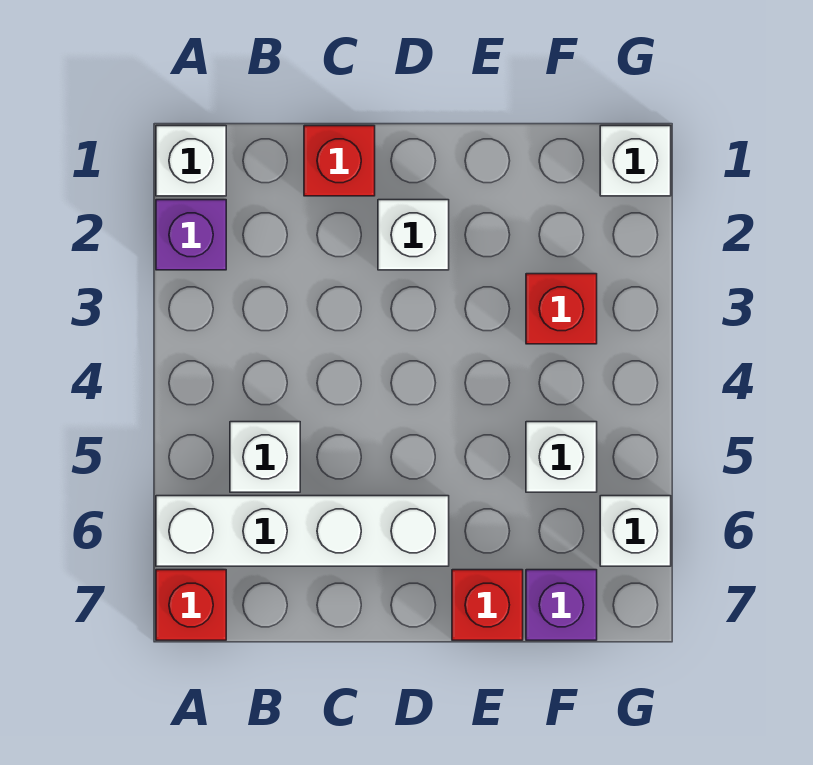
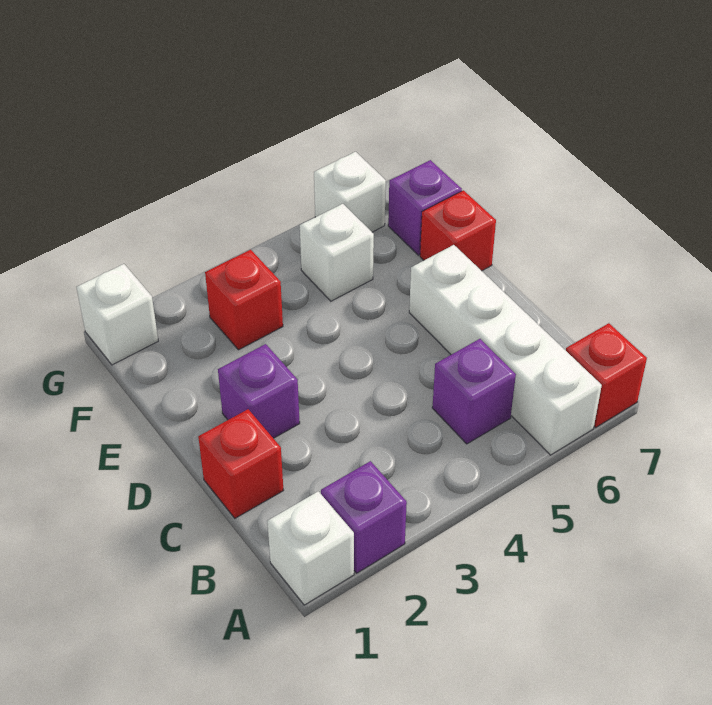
white brick B5 level 1 -> purple brick B5 level 1
white brick D2 level 1 -> purple brick D2 level 1

